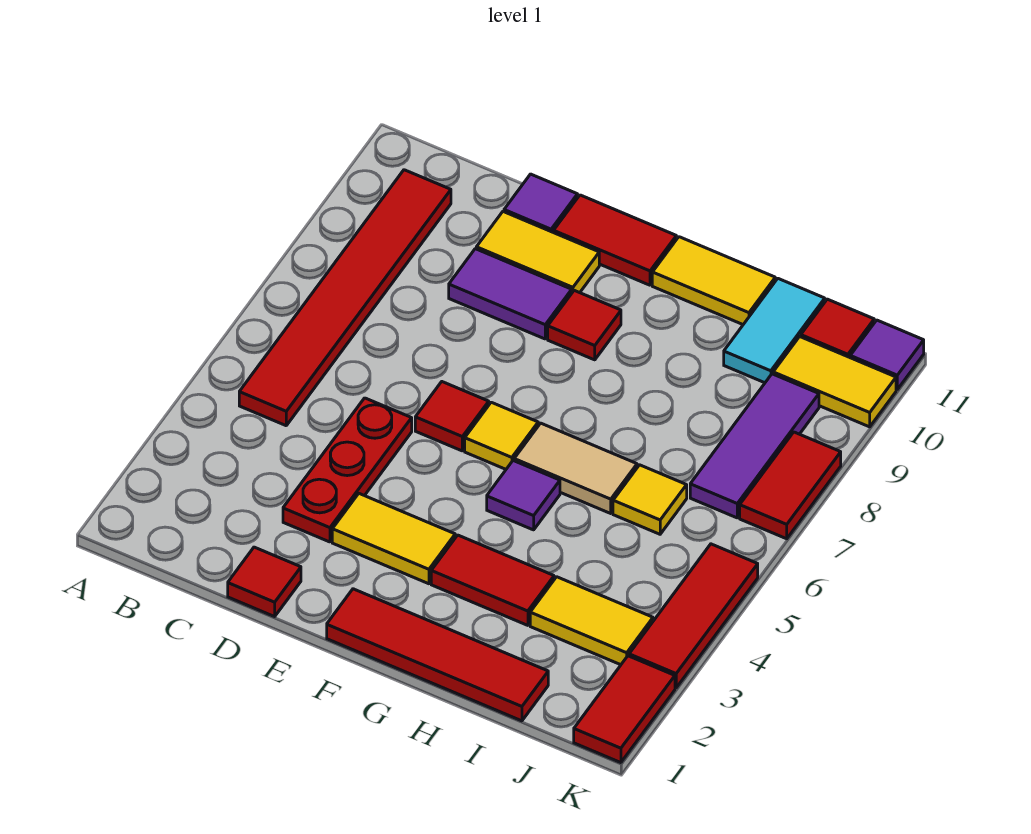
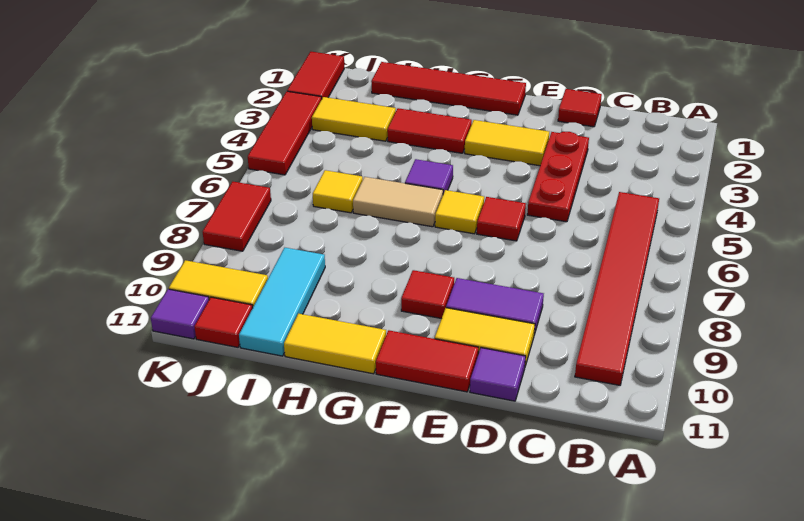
cyan tile I10:I11 level 1 -> cyan tile I9:I11 level 1
purple tile J7:J9 level 1 -> none

